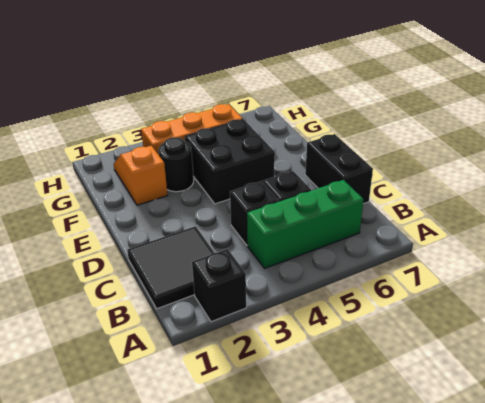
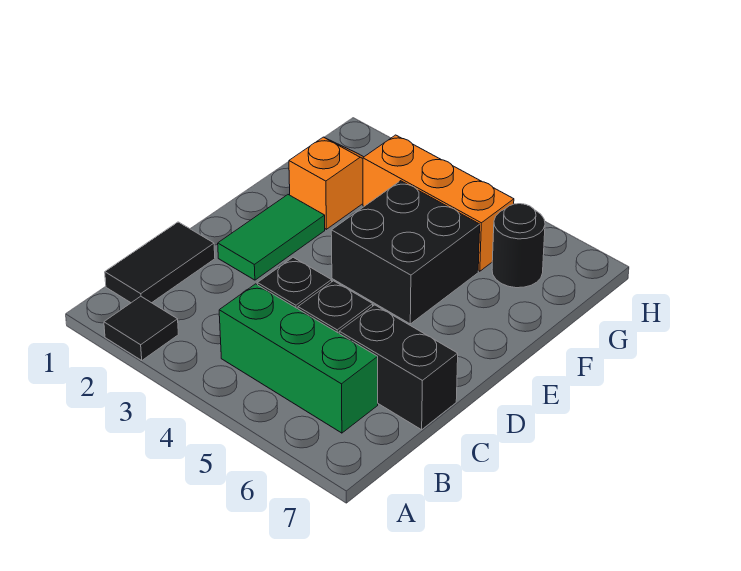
black brick A2 level 1 -> black tile A2 level 1
black tile B1:C2 level 1 -> black tile B1:C1 level 1
black brick C7:D7 level 1 -> black brick C6:C7 level 1
none -> green tile D2:E2 level 1
black round brick F3 level 1 -> black round brick G6 level 1

